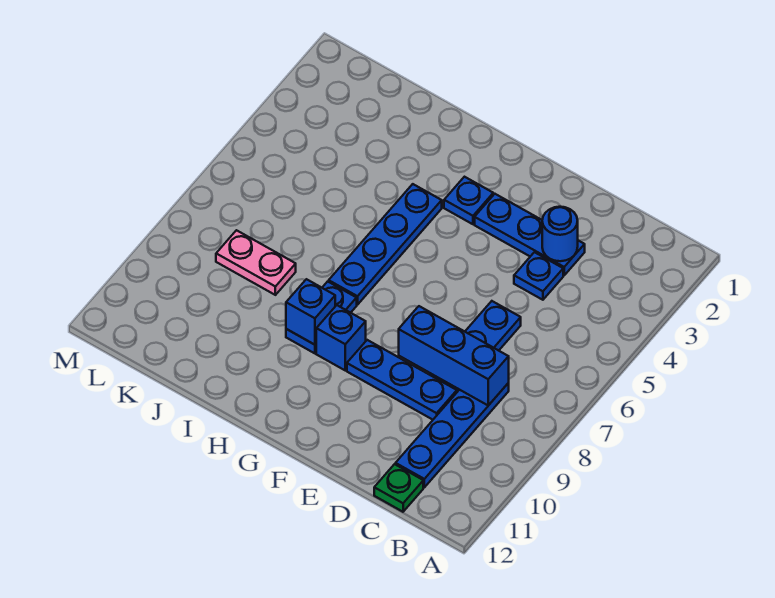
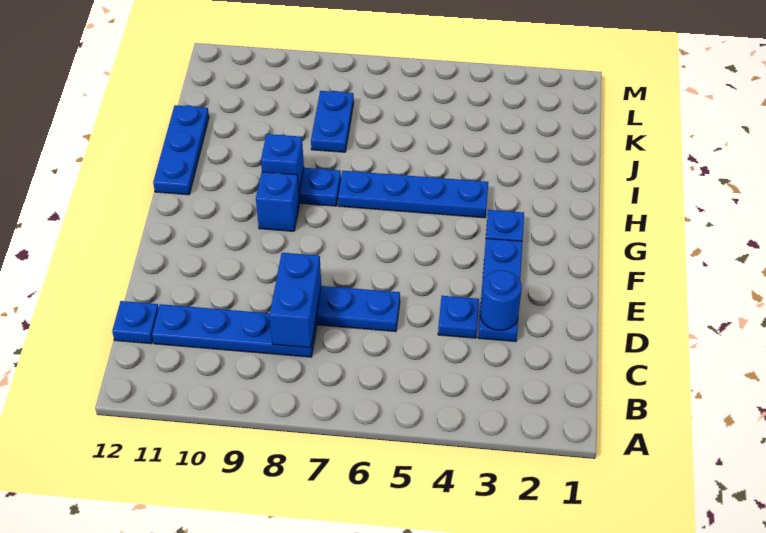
blue brick C8:E8 level 2 -> blue brick C8:D8 level 2
green plate C12 level 1 -> blue plate C12 level 1
blue plate D9:F9 level 1 -> blue plate H12:J12 level 1
pink plate J8:K8 level 1 -> blue plate J8:K8 level 1

